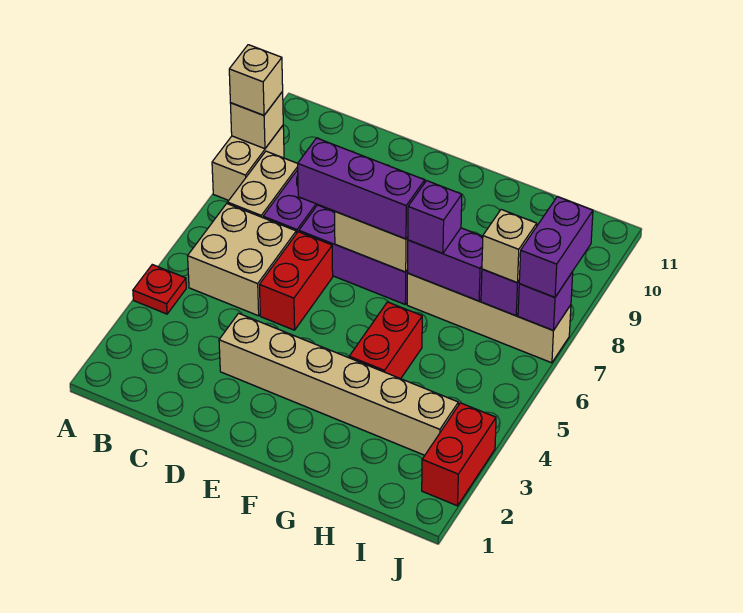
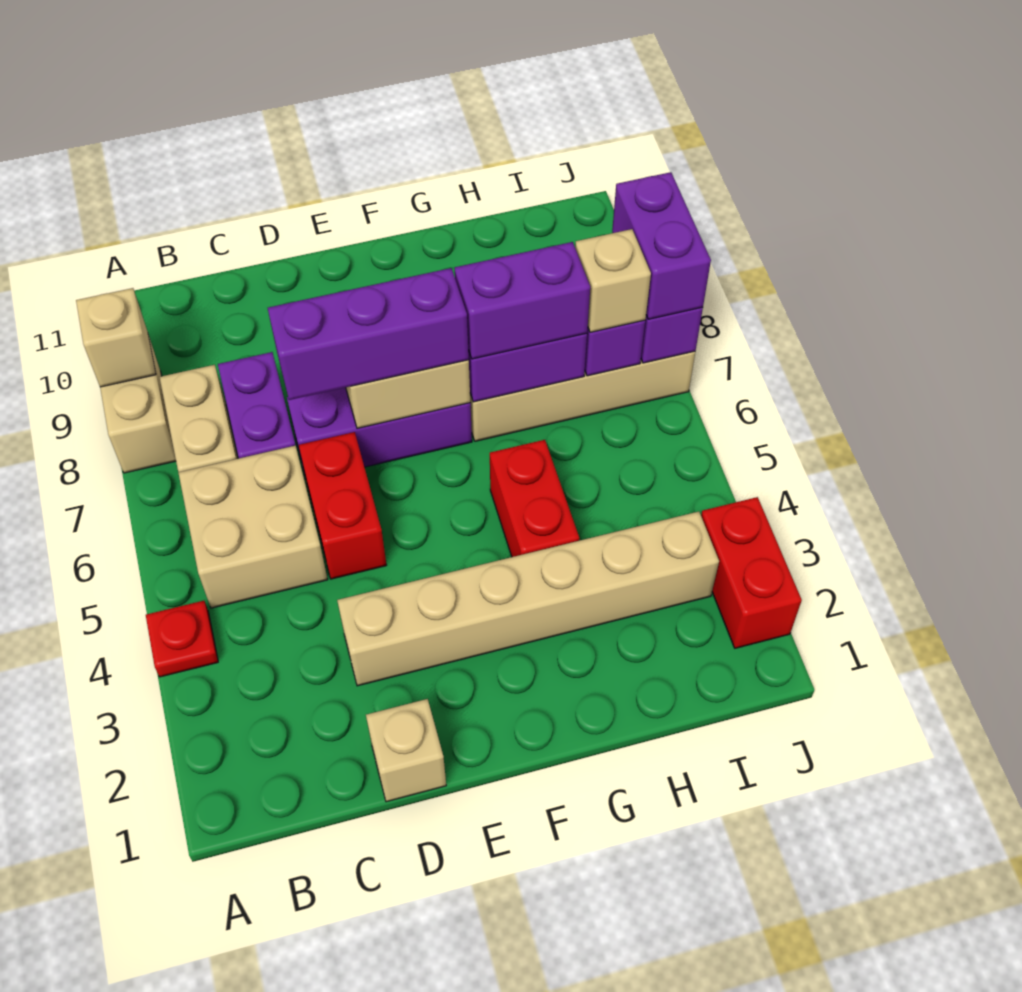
tan brick A9 level 3 -> tan brick D1 level 1
purple brick G7 level 3 -> purple brick G7:H7 level 3

